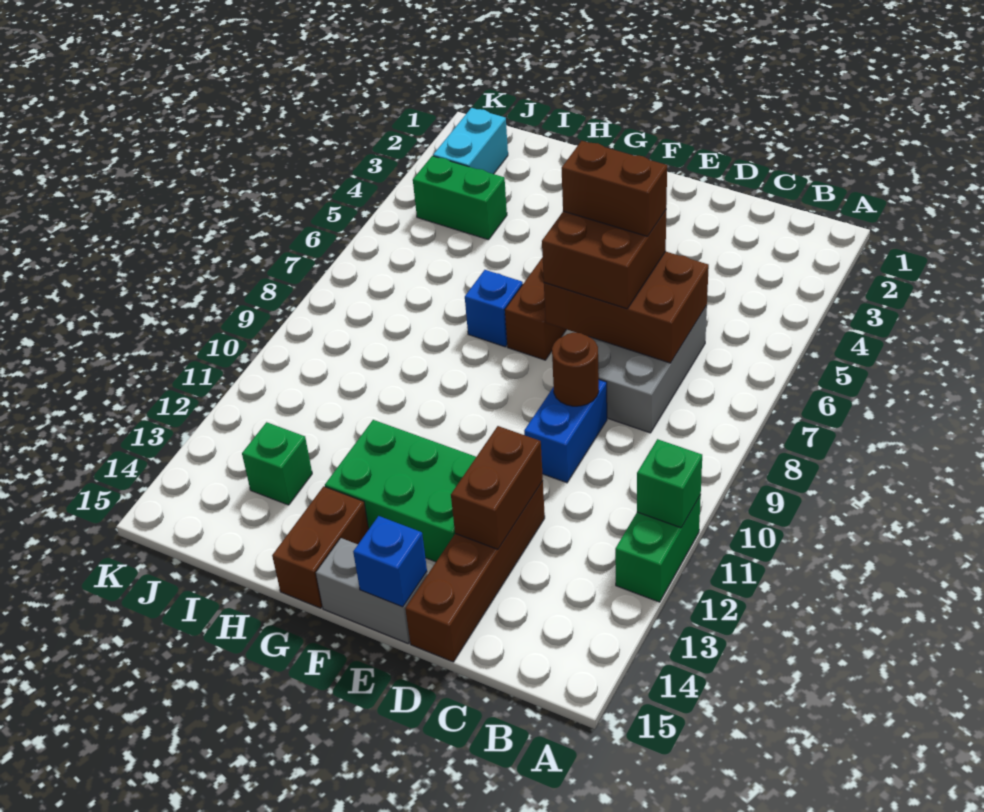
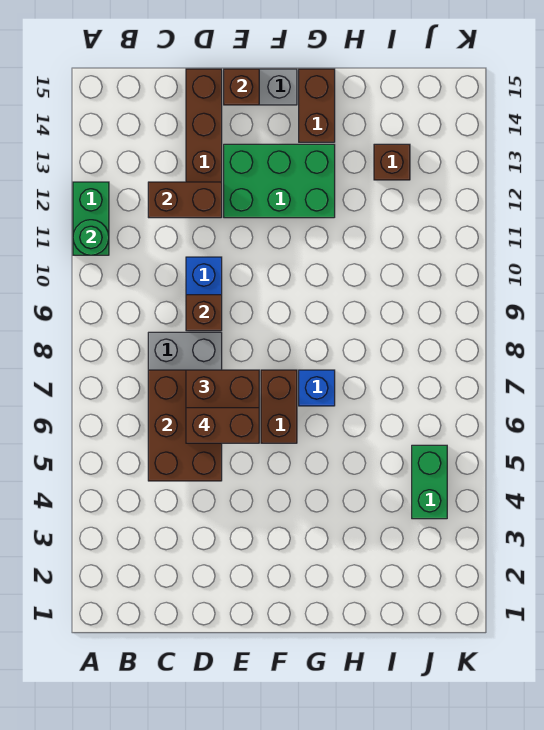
green brick A11 level 2 -> green round brick A11 level 2
brown brick C6:E7 level 2 -> brown brick C5:D7 level 2
brown round brick D9 level 2 -> brown brick D9 level 2
brown brick D12:D13 level 2 -> brown brick C12:D12 level 2
blue brick E15 level 2 -> brown brick E15 level 2
green brick I4:J4 level 1 -> green brick J4:J5 level 1
green brick I13 level 1 -> brown brick I13 level 1
cyan brick J2:J3 level 1 -> none

